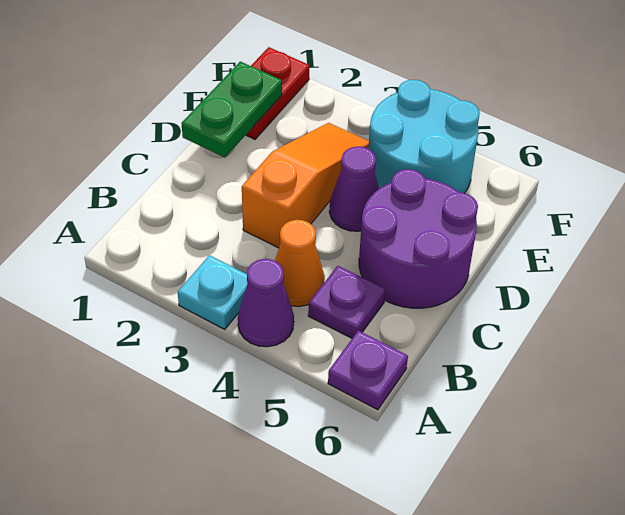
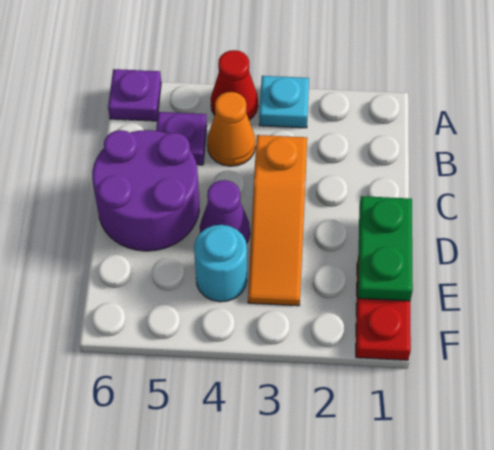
purple cone A4 level 1 -> red cone A4 level 1
cyan round brick E4:F5 level 1 -> cyan round brick E4 level 1

